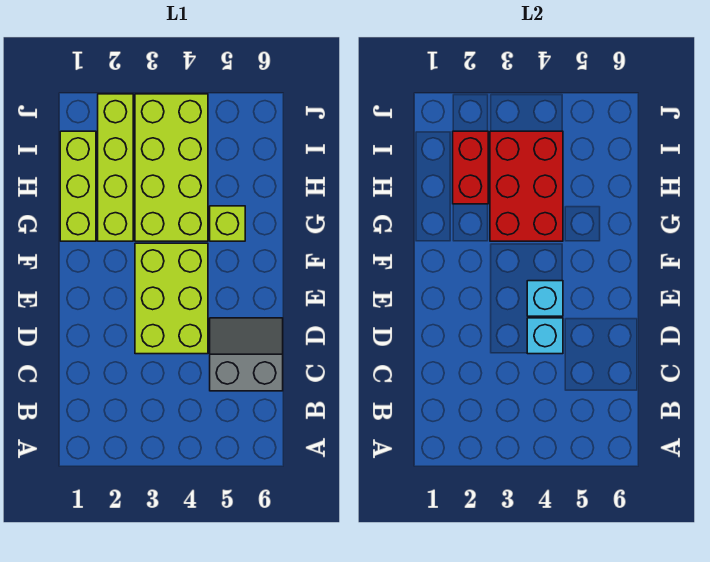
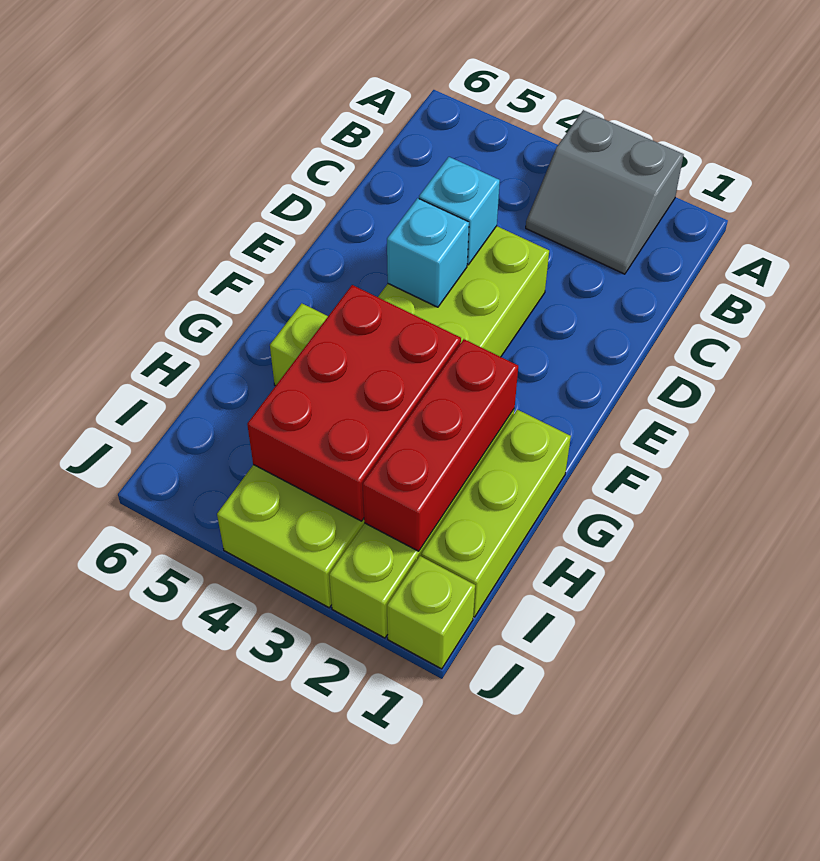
grey slope C5:D6 level 1 top C -> grey slope A2:B3 level 1 top A
red brick H2:I2 level 2 -> red brick G2:I2 level 2
none -> lime brick J1 level 1

